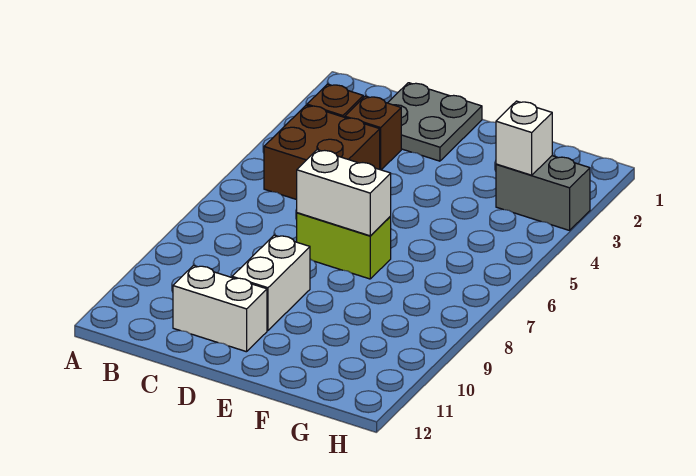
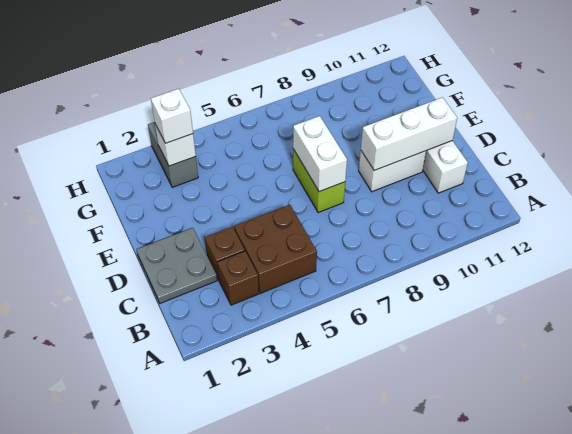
none -> white brick D9:D11 level 2
none -> white brick G3 level 3

